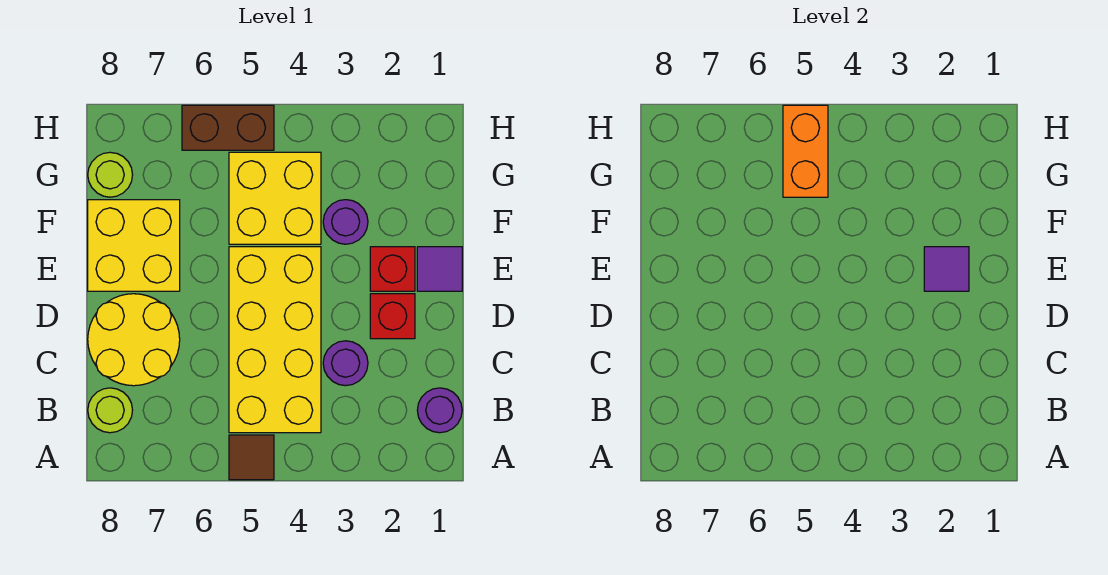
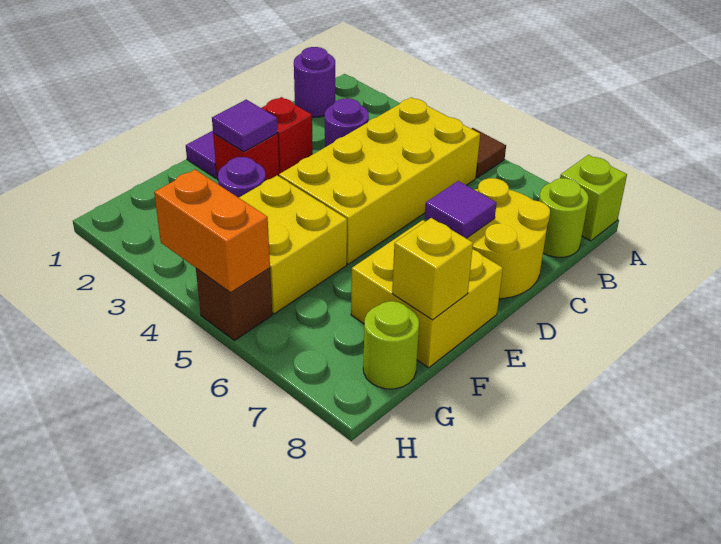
none -> lime brick A8 level 1
none -> purple tile D7 level 2
none -> yellow brick F8 level 2
orange brick G5:H5 level 2 -> orange brick H4:H5 level 2
brown brick H5:H6 level 1 -> brown brick H5 level 1

